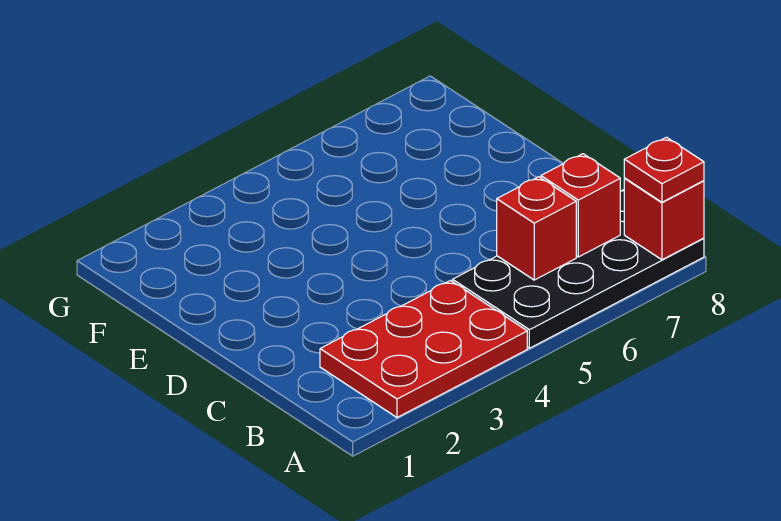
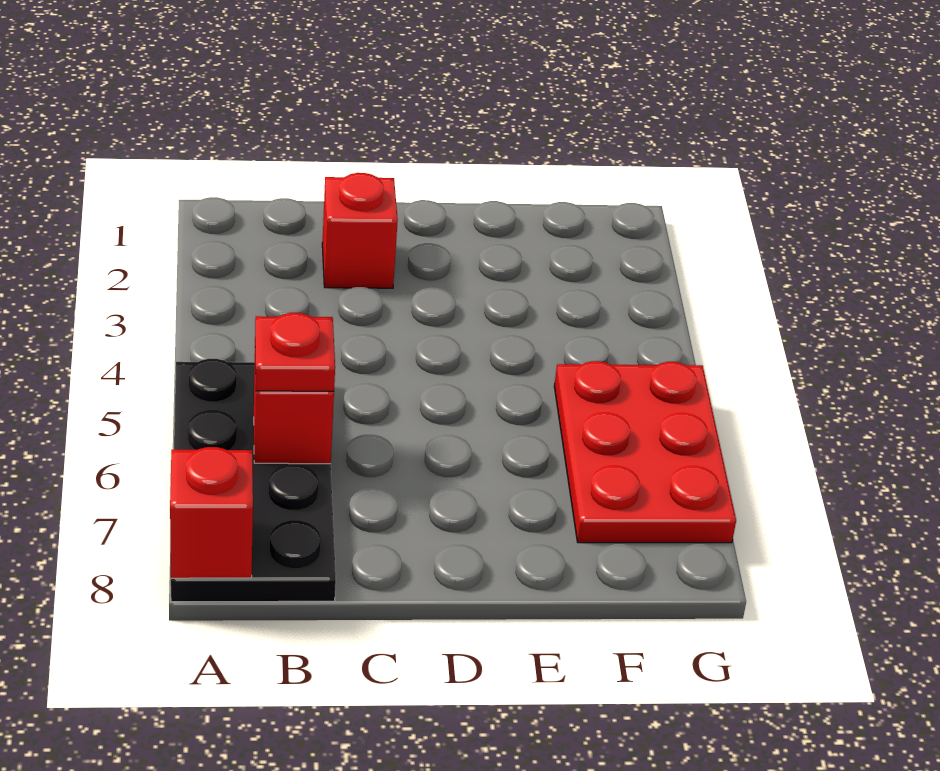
red plate A2:B4 level 1 -> red plate F5:G7 level 1
red plate A8 level 3 -> red plate B6 level 3
red brick B7 level 2 -> red brick C2 level 1

